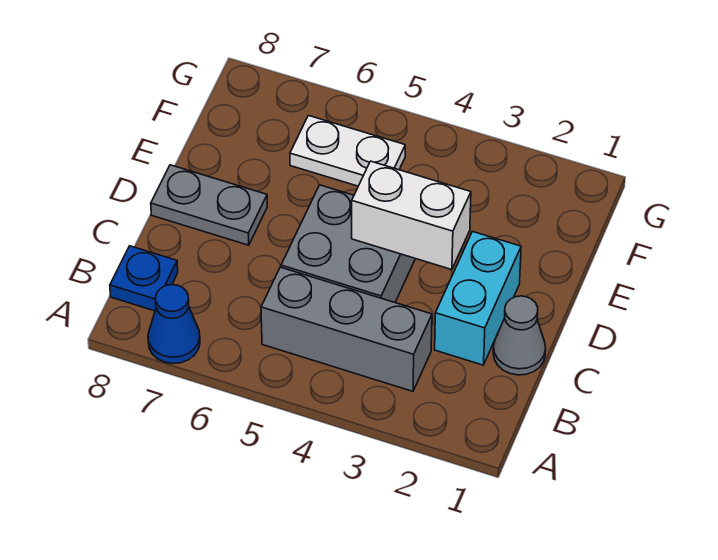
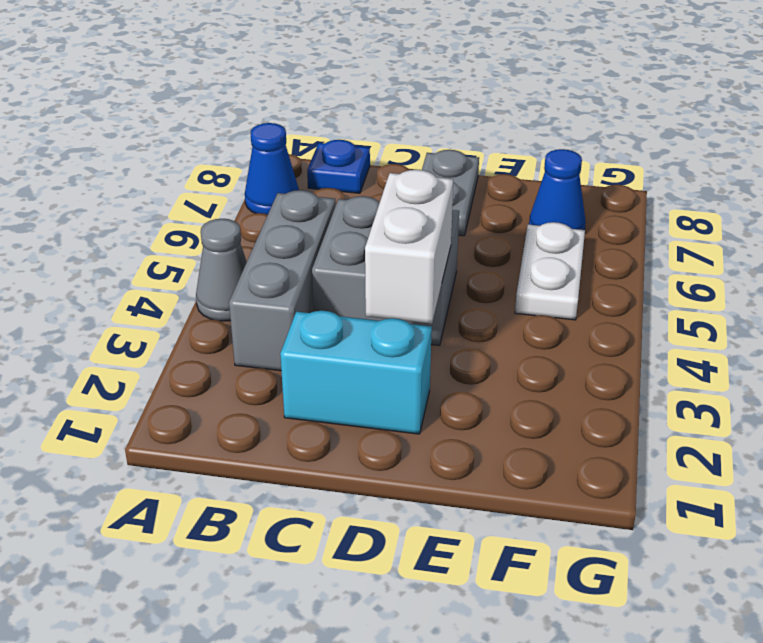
grey cone C1 level 1 -> grey cone A4 level 1
none -> blue cone F7 level 1

